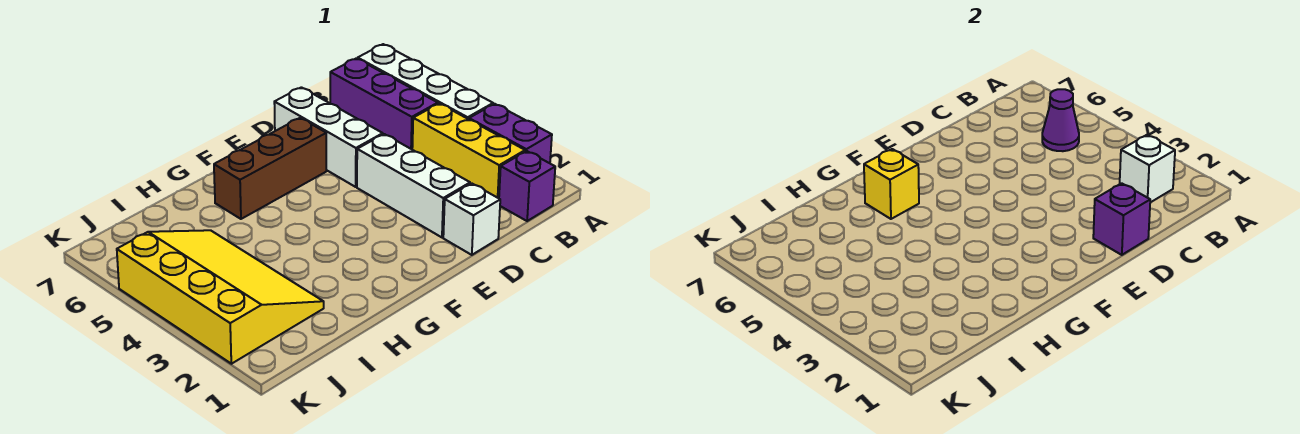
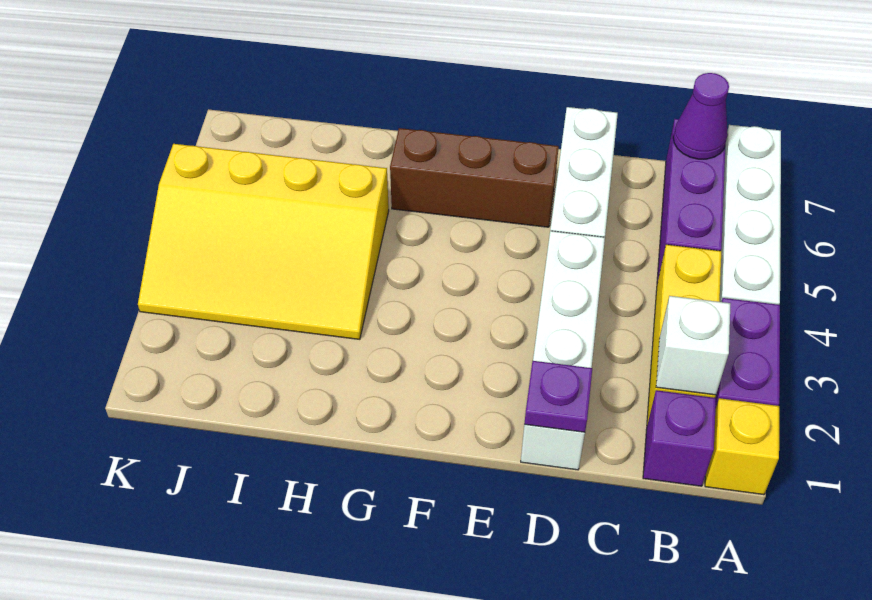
purple cone B5 level 2 -> purple cone B7 level 2
purple brick D1 level 2 -> purple plate D1 level 2
yellow brick G6 level 2 -> yellow brick A1 level 1
yellow slope I2:K5 level 1 top K -> yellow slope H3:K5 level 1 top 5

